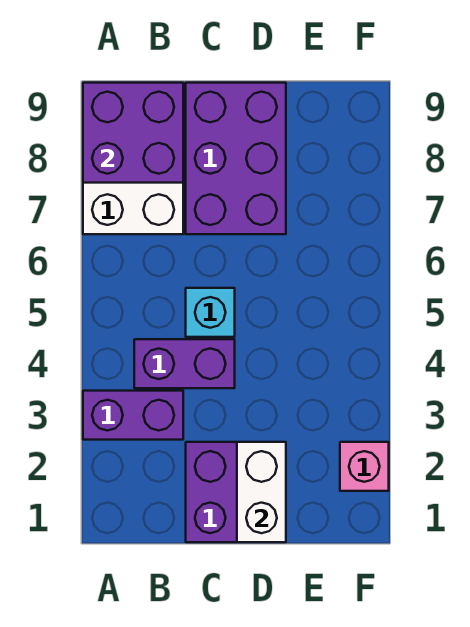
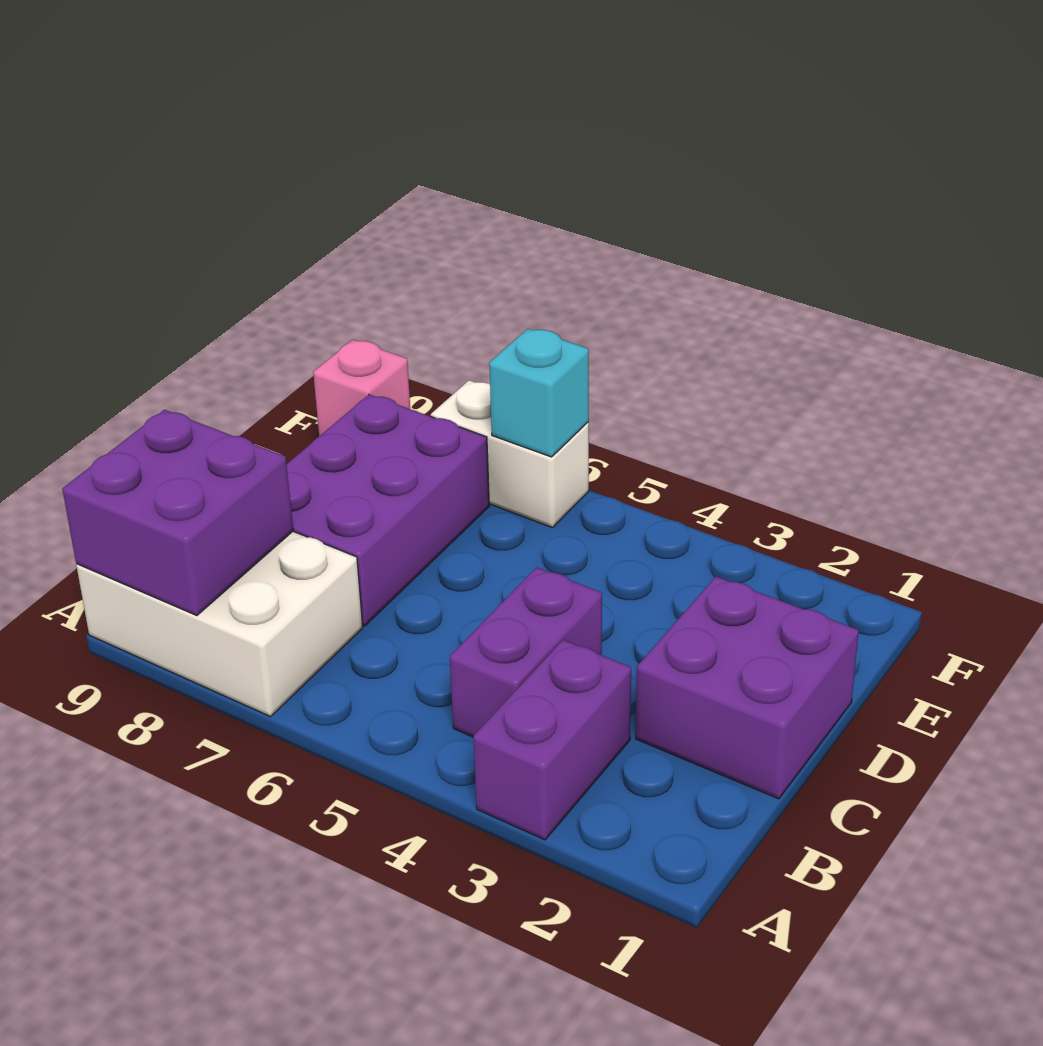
cyan brick C5 level 1 -> cyan brick F6 level 2
purple brick C7:D9 level 1 -> purple brick C7:E8 level 1
white brick D1:D2 level 2 -> white brick F6:F7 level 1
pink brick F2 level 1 -> pink brick F9 level 1

